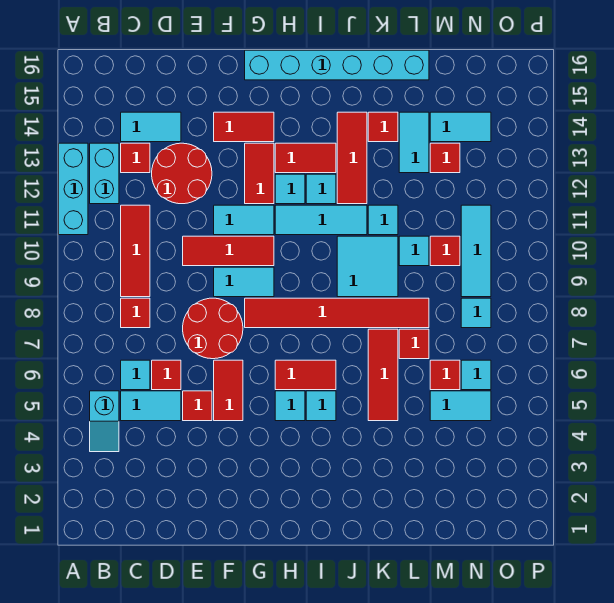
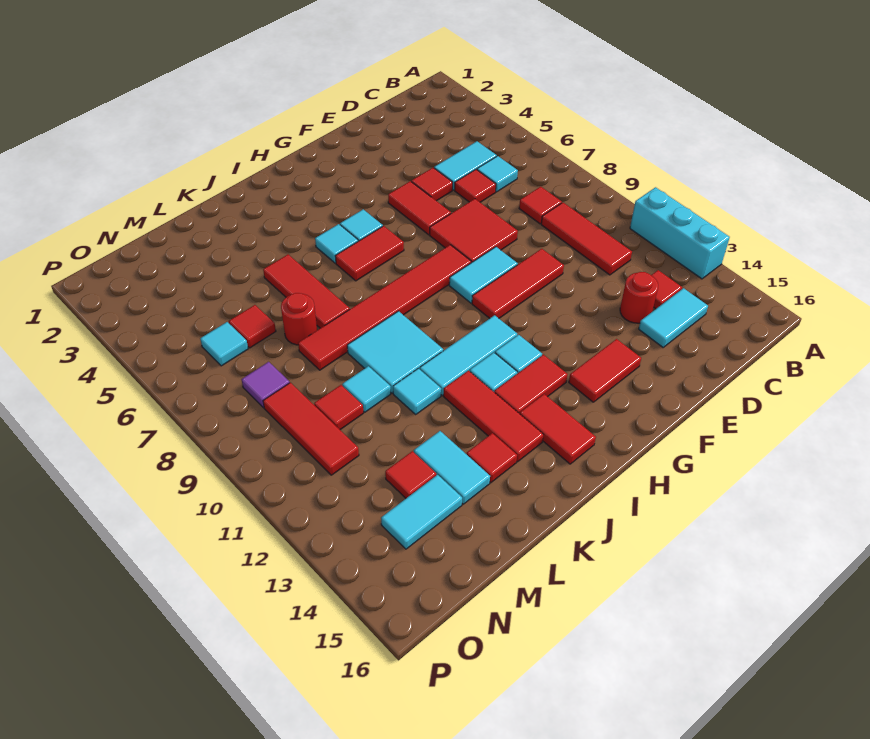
cyan slope B4:B5 level 1 top 5 -> none
cyan brick B12:B13 level 1 -> none
red round brick D12:E13 level 1 -> red round brick D13 level 1
red round brick E7:F8 level 1 -> red tile E7:F8 level 1
cyan tile F11:G11 level 1 -> none
red tile G12:G13 level 1 -> red tile I14:I15 level 1
cyan brick G16:L16 level 1 -> none
red tile L7 level 1 -> red round brick L7 level 1
cyan tile M5:N5 level 1 -> none
cyan tile N8 level 1 -> purple tile N8 level 1
cyan tile N9:N11 level 1 -> red tile N9:N11 level 1

